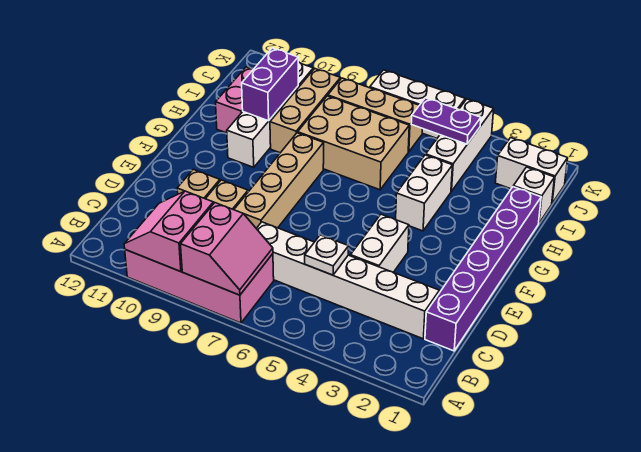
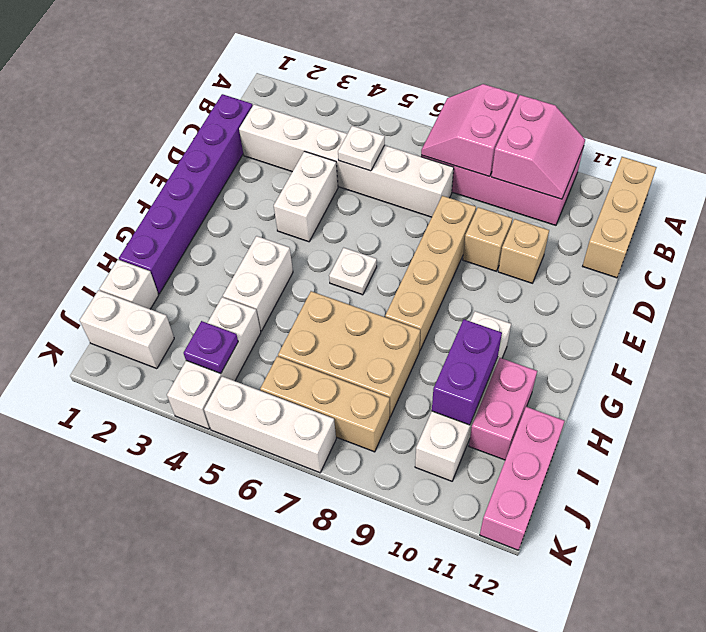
none -> white plate F6 level 1
tan brick H9:J9 level 1 -> tan brick A12:C12 level 1
none -> pink brick I12:K12 level 1
purple plate J4:J5 level 2 -> purple plate J4 level 2

